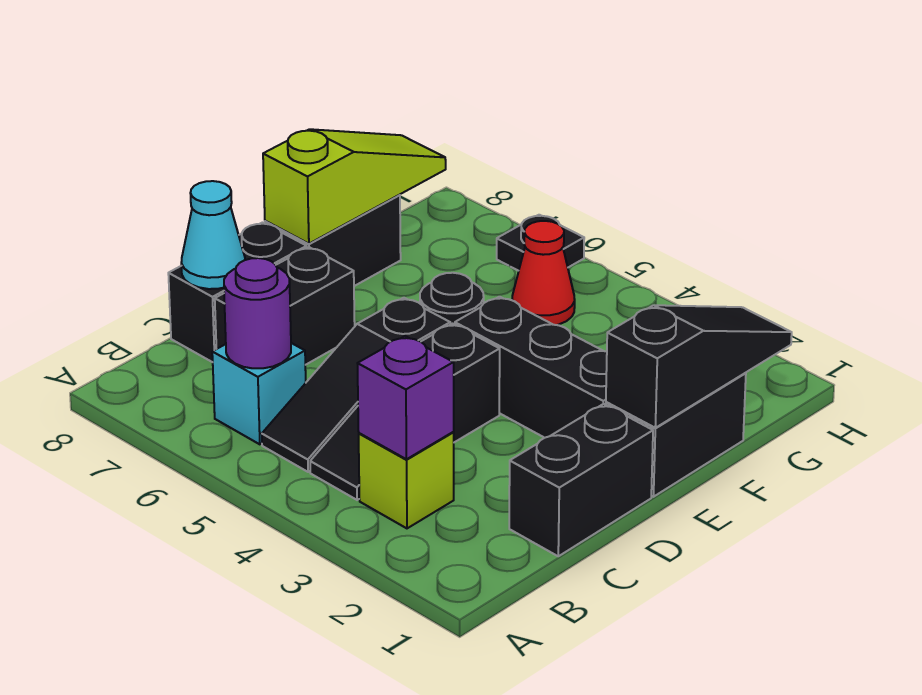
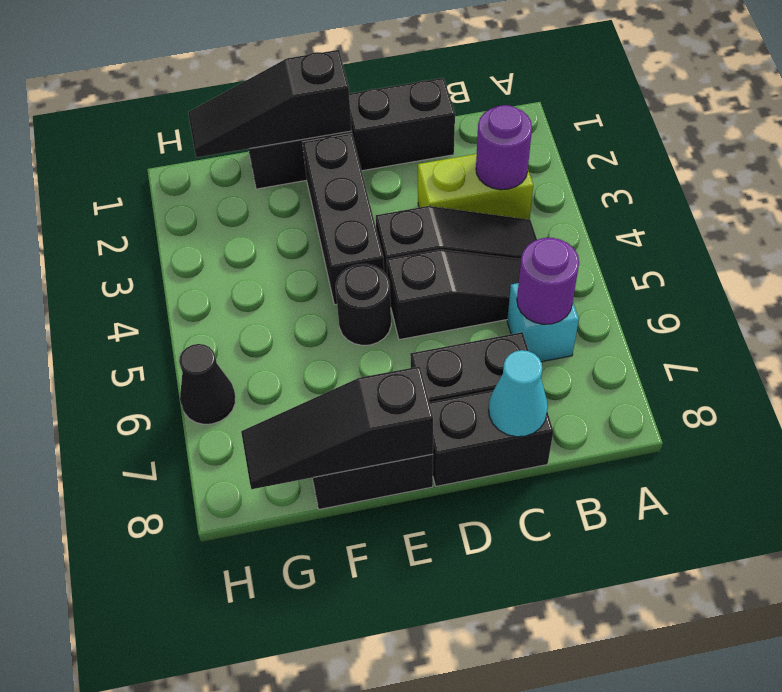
lime brick B3 level 1 -> lime brick B3:C3 level 1
purple brick B3 level 2 -> purple round brick B3 level 2
lime slope E8:G8 level 2 top E -> black slope E8:G8 level 2 top E
red cone G5 level 1 -> none
black plate H6 level 1 -> black cone H6 level 1

